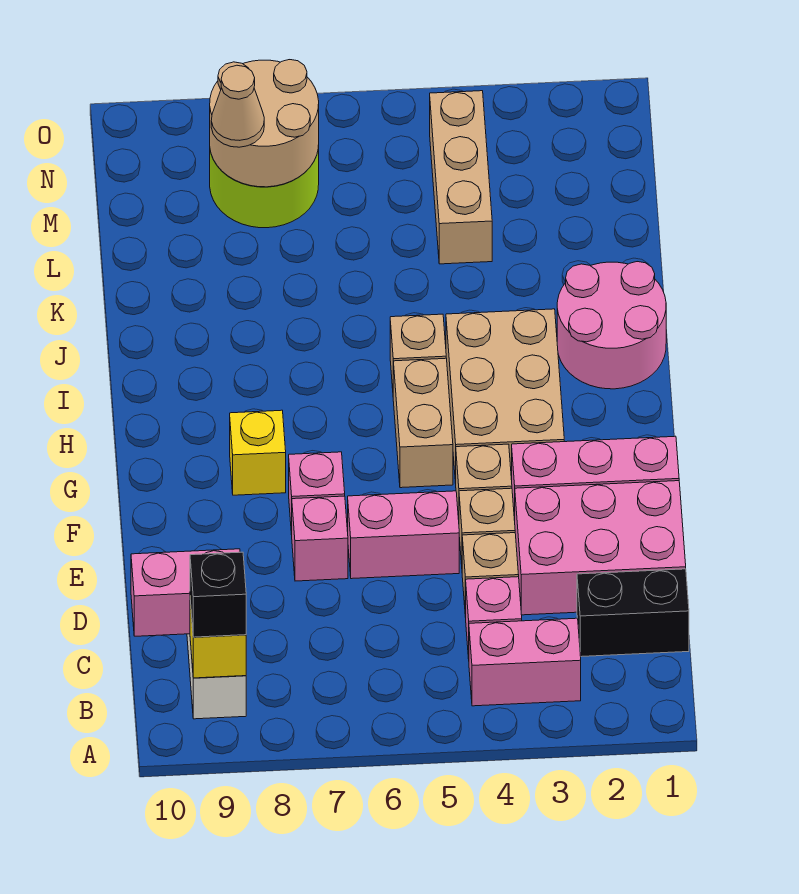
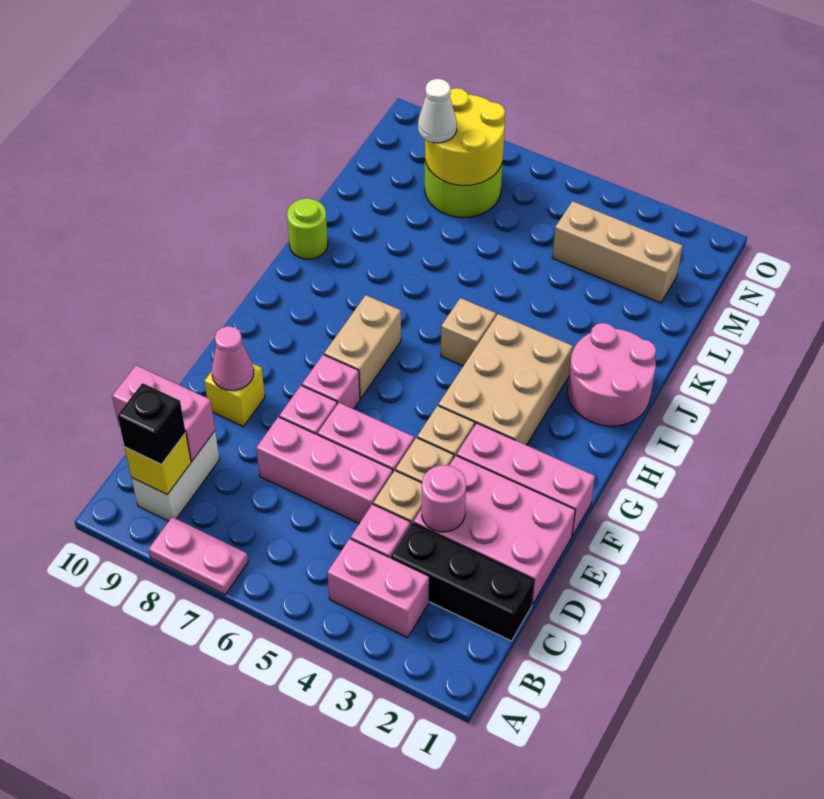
none -> pink plate A7:A8 level 1
black brick C1:C2 level 1 -> black brick C1:C3 level 1
none -> pink round brick D3 level 2
none -> pink brick D5:D7 level 1
none -> pink cone E9 level 2
tan brick G5:H5 level 1 -> tan brick G7:H7 level 1
yellow brick G8 level 1 -> yellow brick E9 level 1
none -> lime round brick J10 level 1
tan brick L4:N4 level 1 -> tan brick M2:M4 level 1
tan round brick M7:N8 level 2 -> yellow round brick M7:N8 level 2
tan cone M8 level 3 -> white cone M8 level 3

